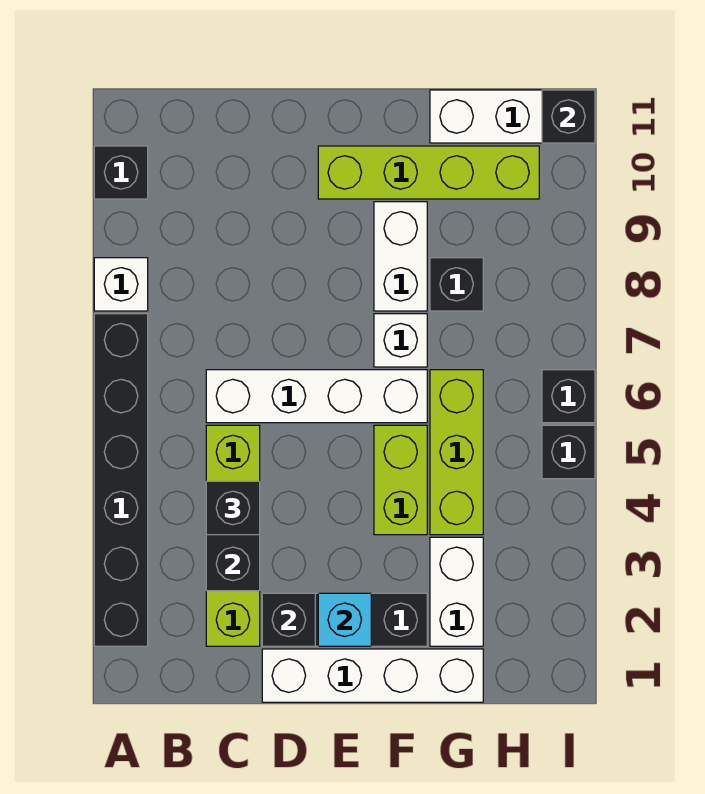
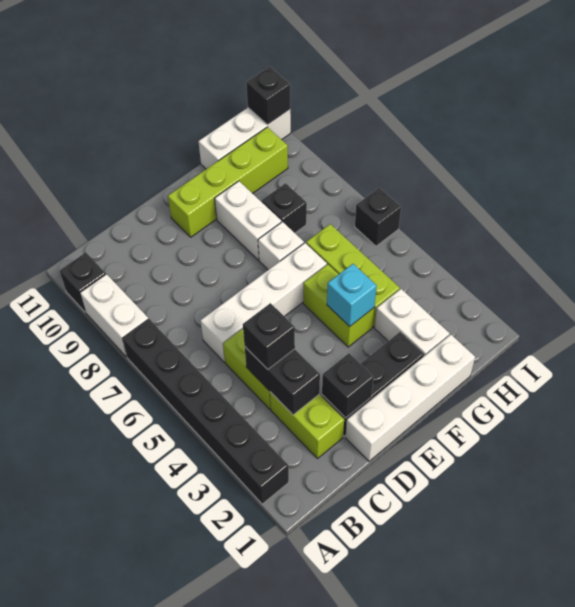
white brick A8 level 1 -> white brick A8:A9 level 1
cyan brick E2 level 2 -> cyan brick F4 level 2
black brick I5 level 1 -> none

